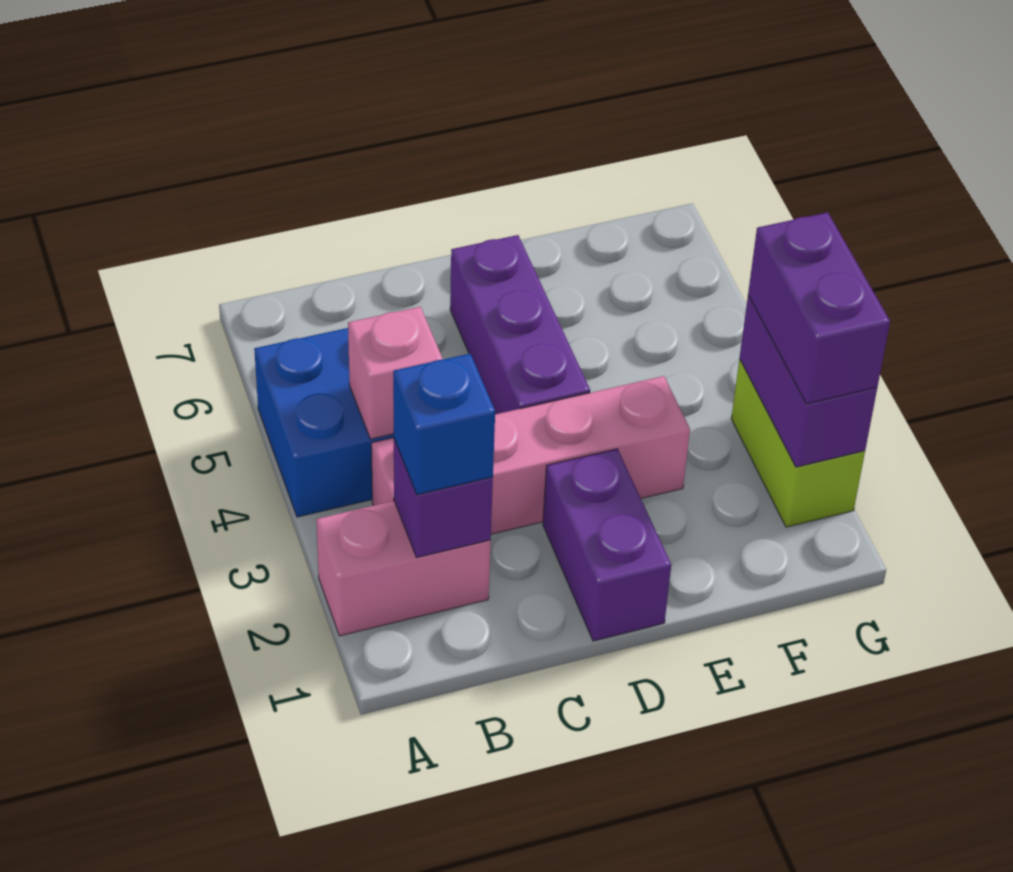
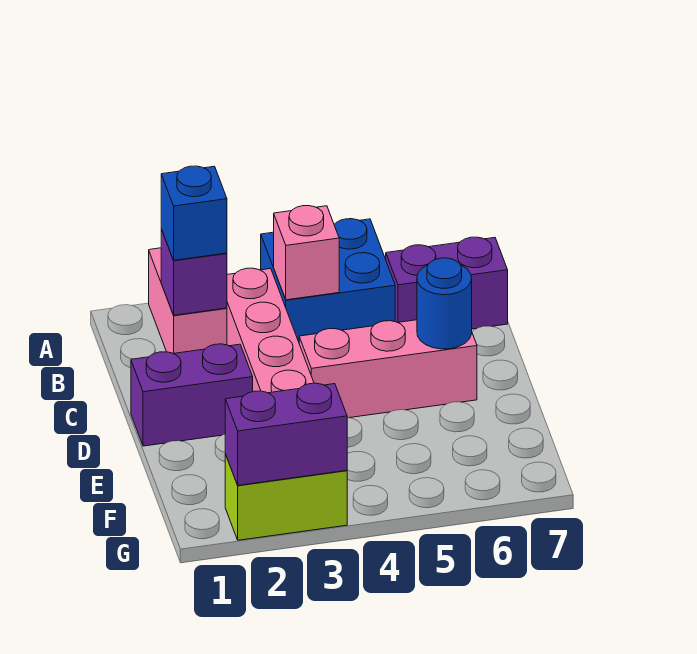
purple brick D4:D6 level 1 -> pink brick D4:D6 level 1
none -> blue round brick D6 level 2
purple brick G2:G3 level 3 -> purple brick B6:B7 level 1

